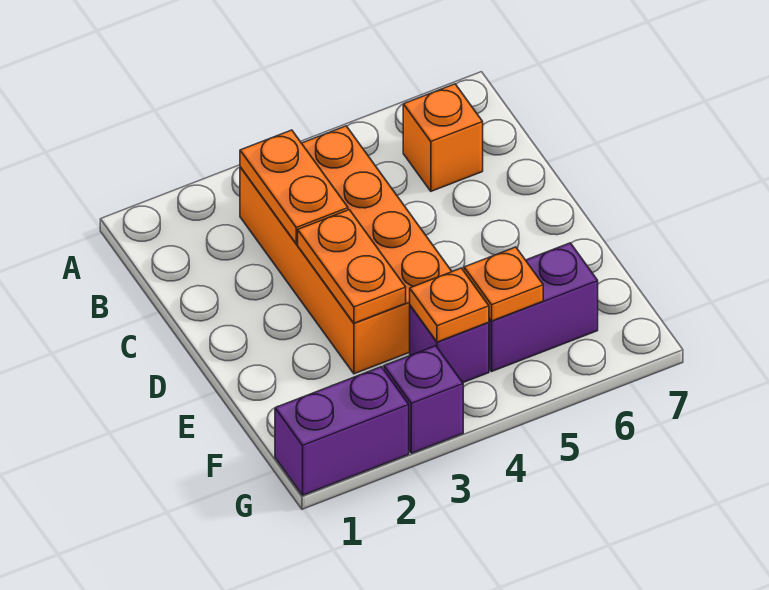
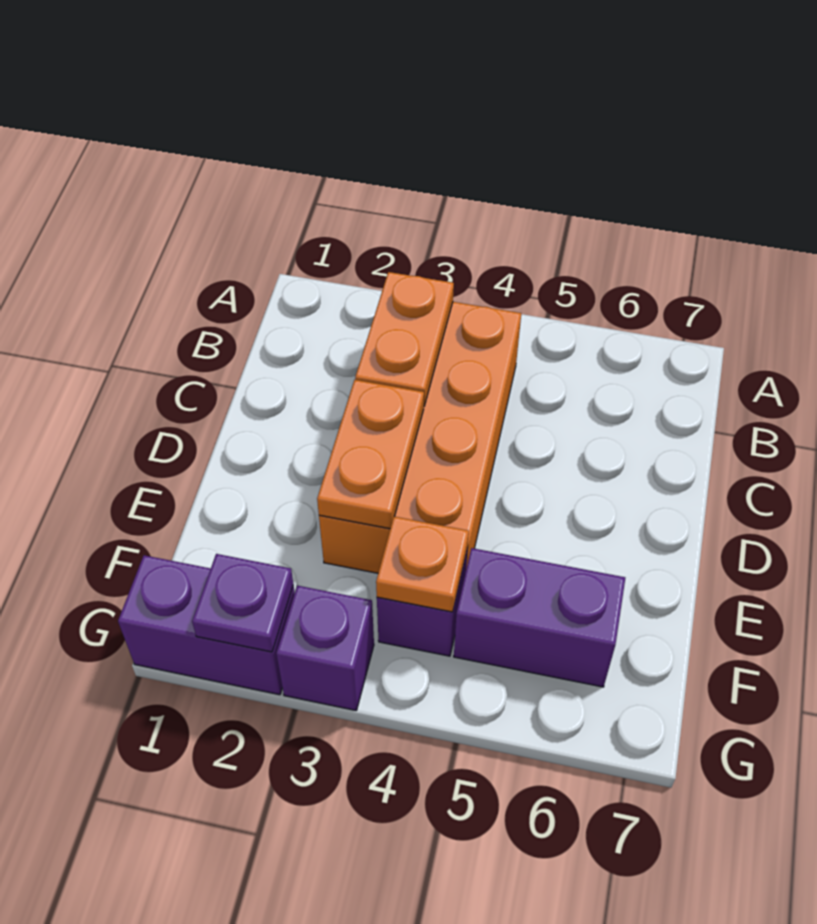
orange brick B6 level 1 -> none
orange plate F5 level 2 -> none
none -> purple plate G2 level 2

